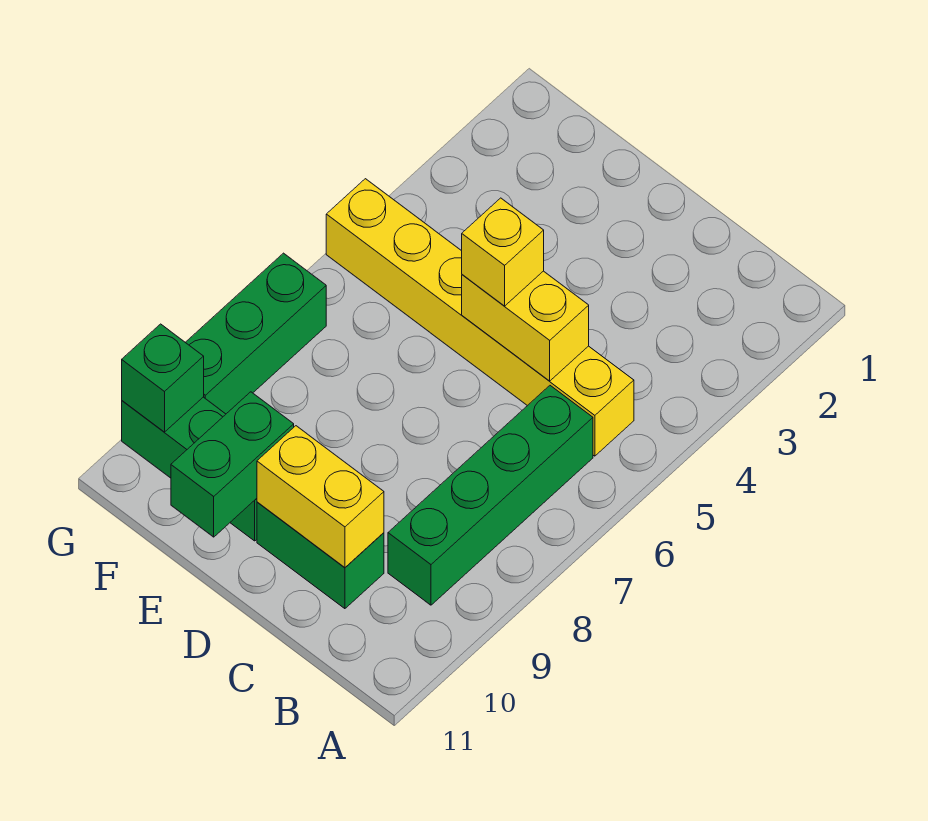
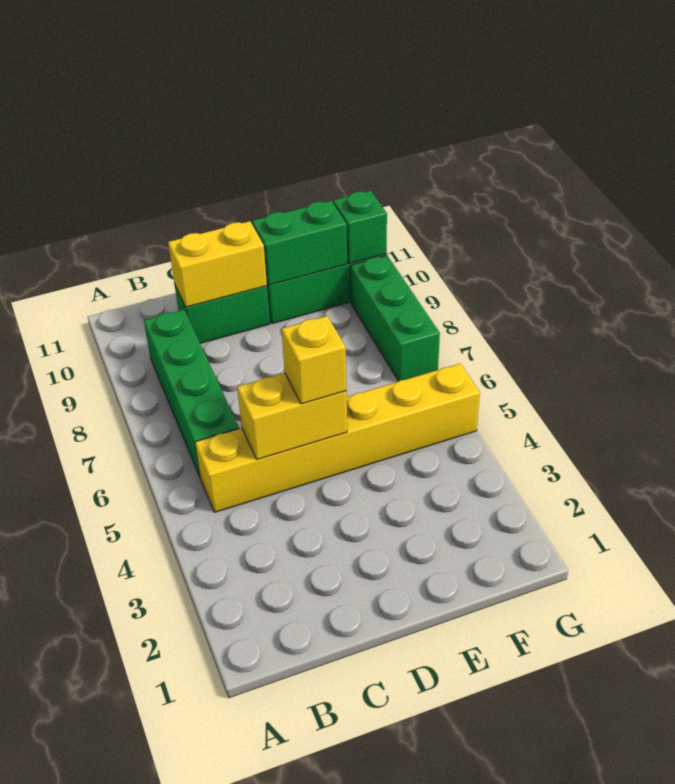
green brick E10:E11 level 2 -> green brick E10:F10 level 2

